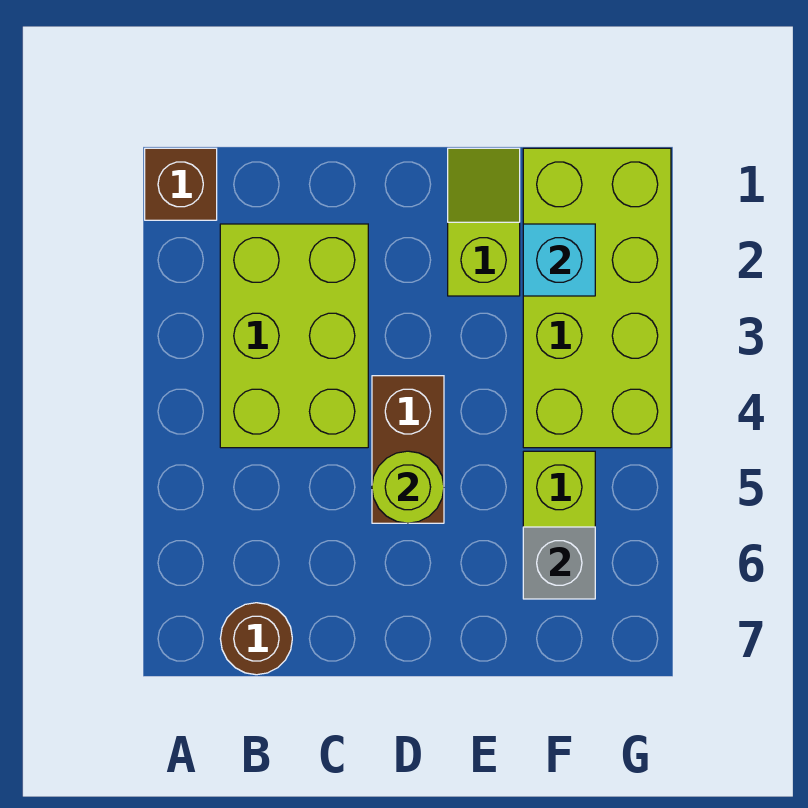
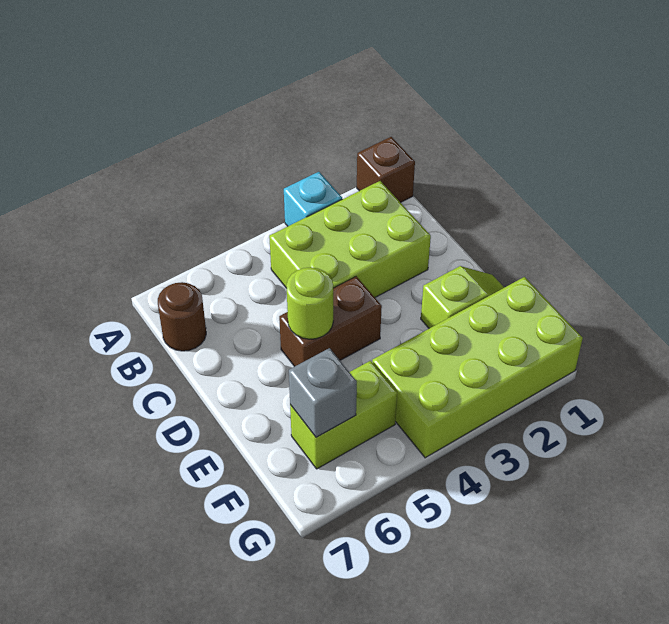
cyan brick F2 level 2 -> cyan brick A3 level 1

